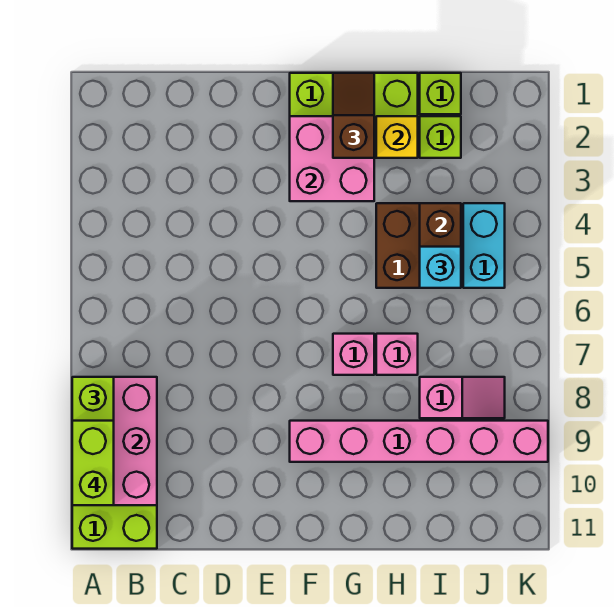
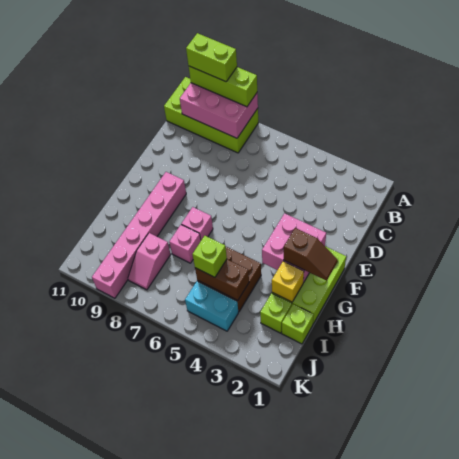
cyan brick I5 level 3 -> lime brick I5 level 3

